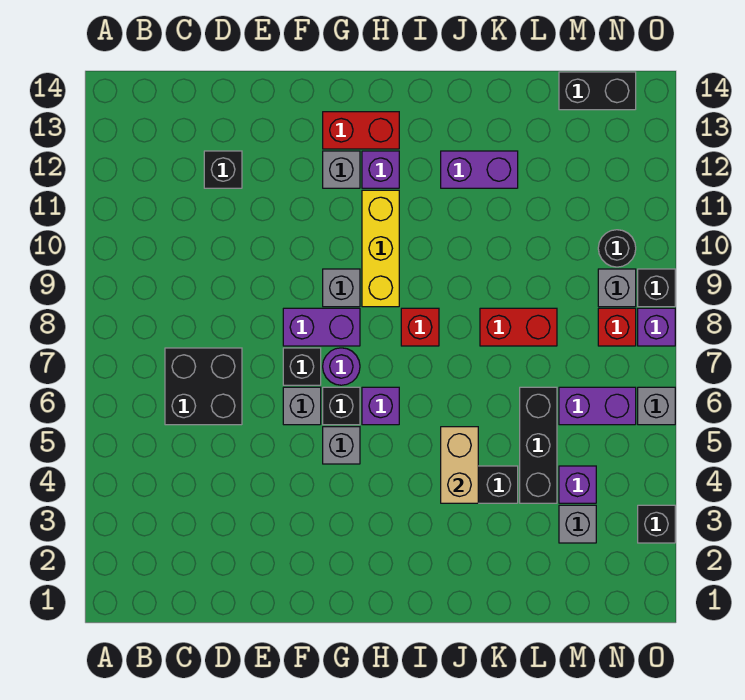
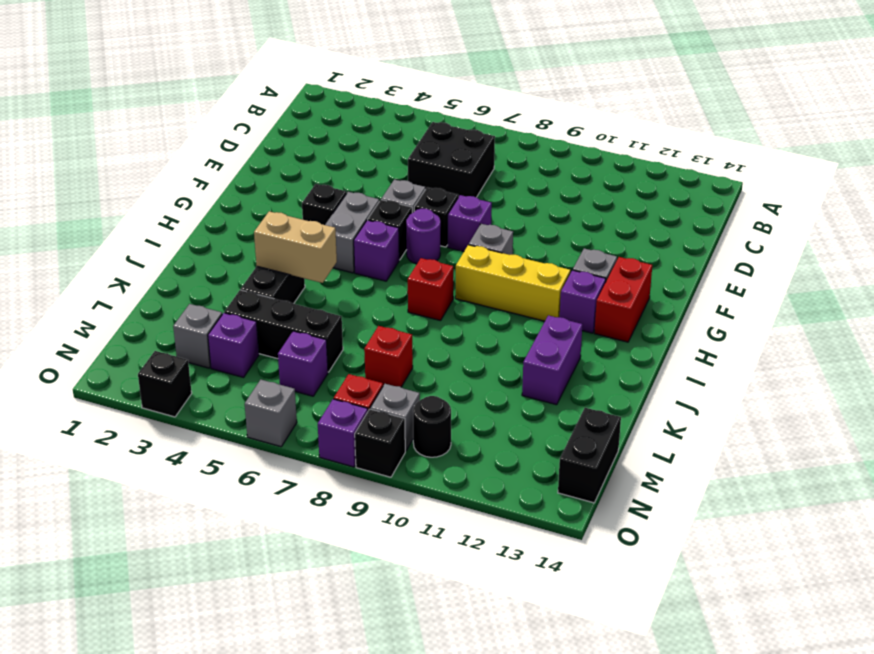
black brick D12 level 1 -> black brick G4 level 1
purple brick F8:G8 level 1 -> purple brick F8 level 1
grey brick G5 level 1 -> grey brick G5:H5 level 1
red brick K8:L8 level 1 -> red brick L8 level 1
purple brick M6:N6 level 1 -> purple brick M6 level 1

